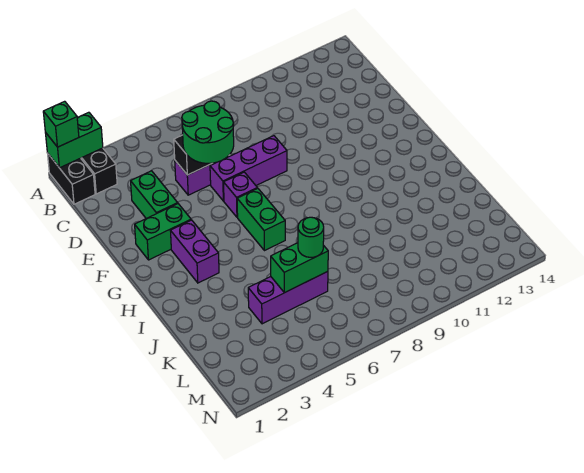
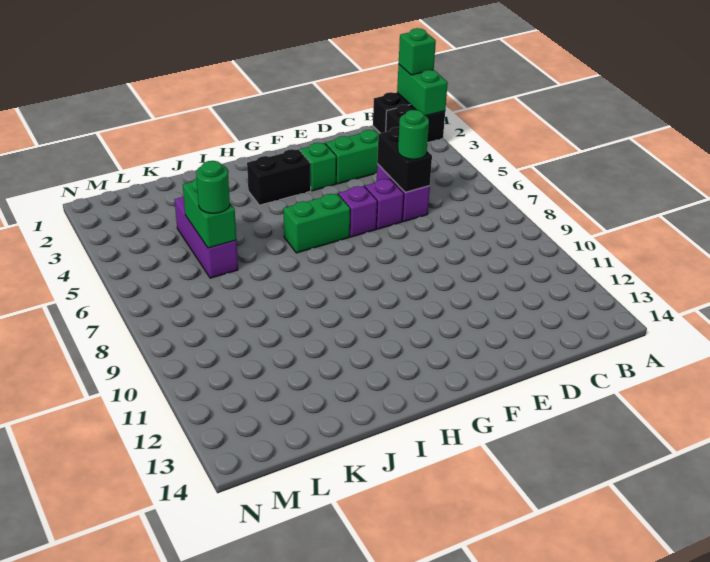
green round brick D5:E6 level 3 -> green round brick D6 level 3
purple brick E6:E8 level 1 -> purple brick E6 level 1
green brick F2:F3 level 1 -> green brick F3 level 1
purple brick G3:H3 level 1 -> black brick G3:H3 level 1

